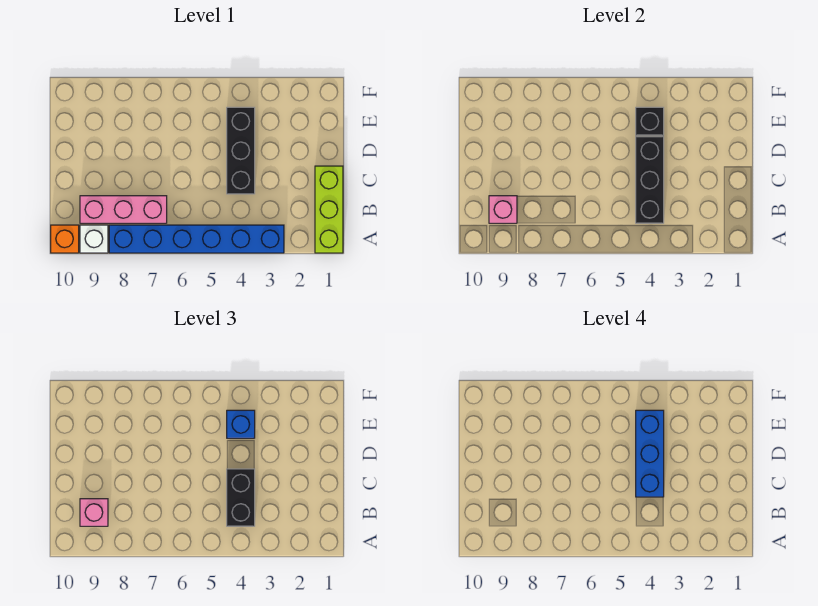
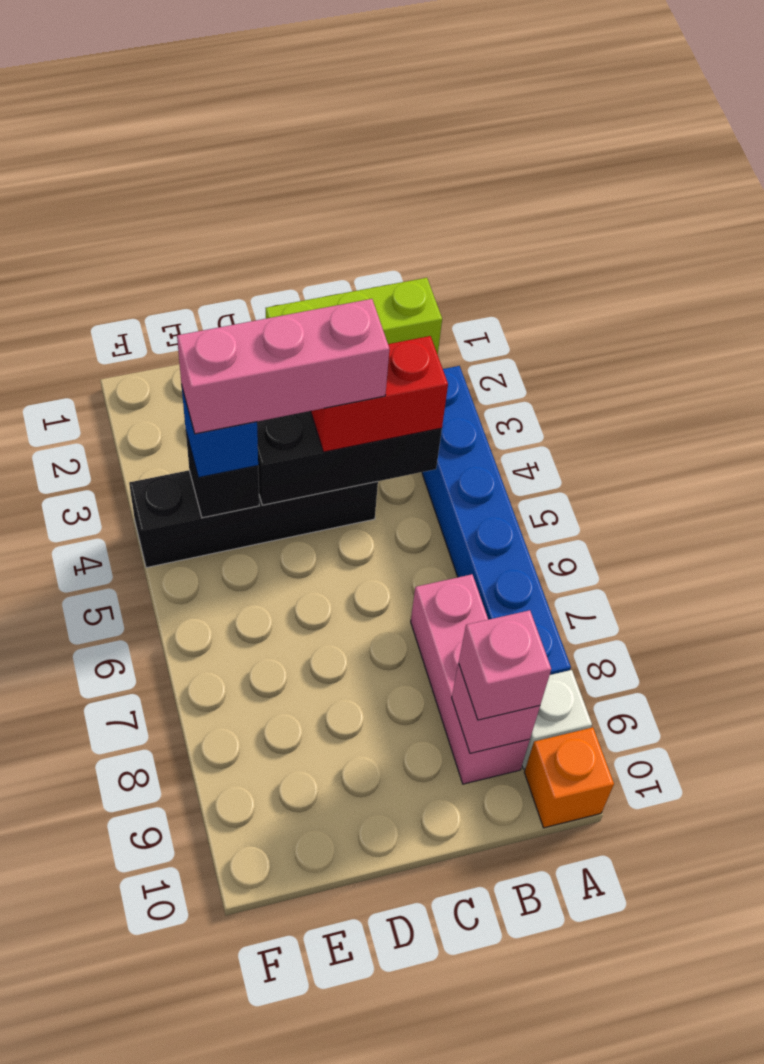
black brick B4:C4 level 3 -> red brick B4:C4 level 3
black brick C4:E4 level 1 -> black brick C4:F4 level 1
blue brick C4:E4 level 4 -> pink brick C4:E4 level 4

